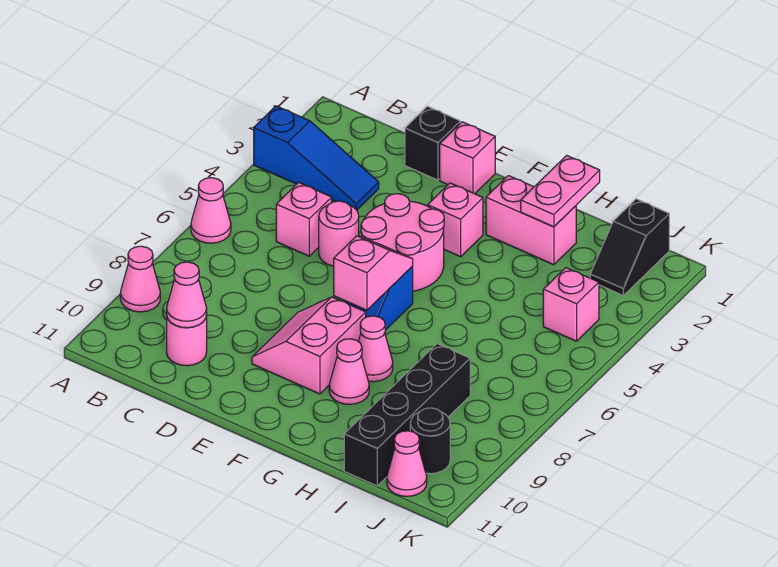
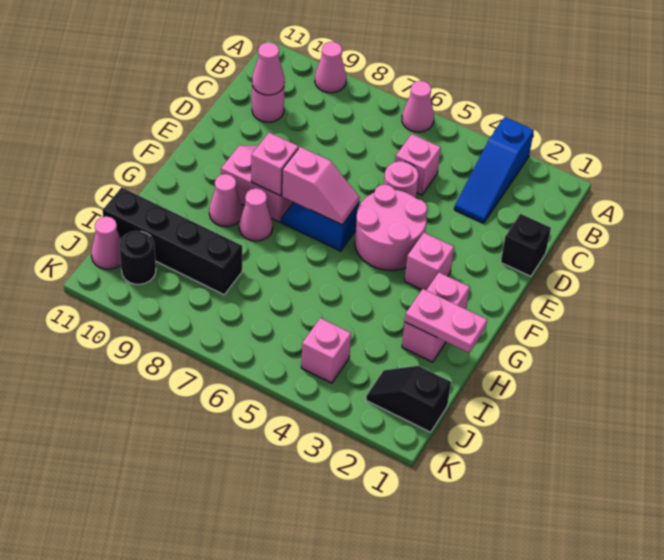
pink brick E1 level 1 -> pink brick F8 level 2

